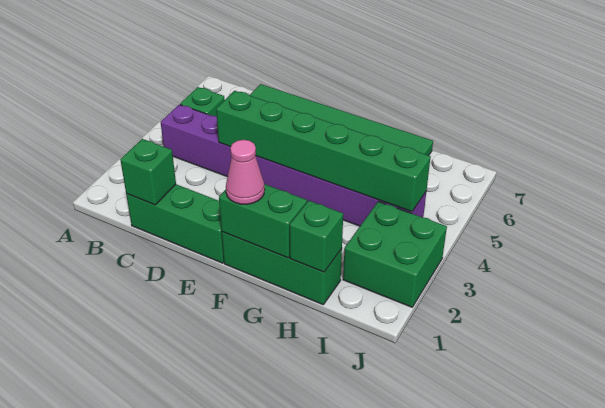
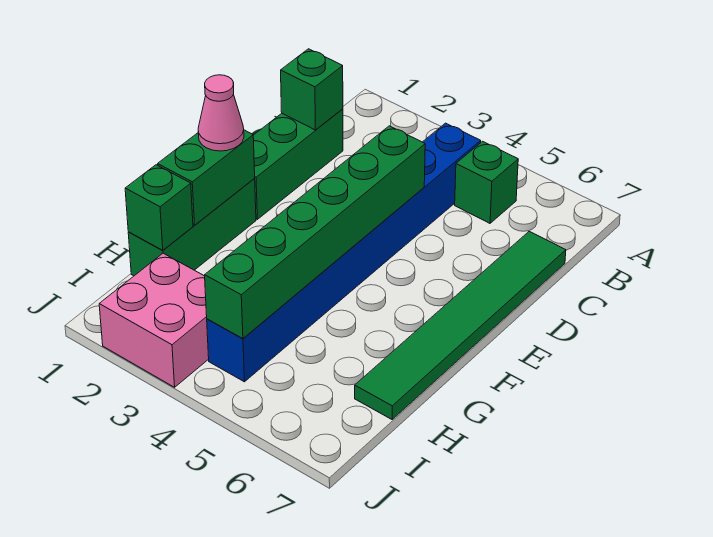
purple brick B4:I4 level 1 -> blue brick B4:I4 level 1
green brick I2:J3 level 1 -> pink brick I2:J3 level 1

